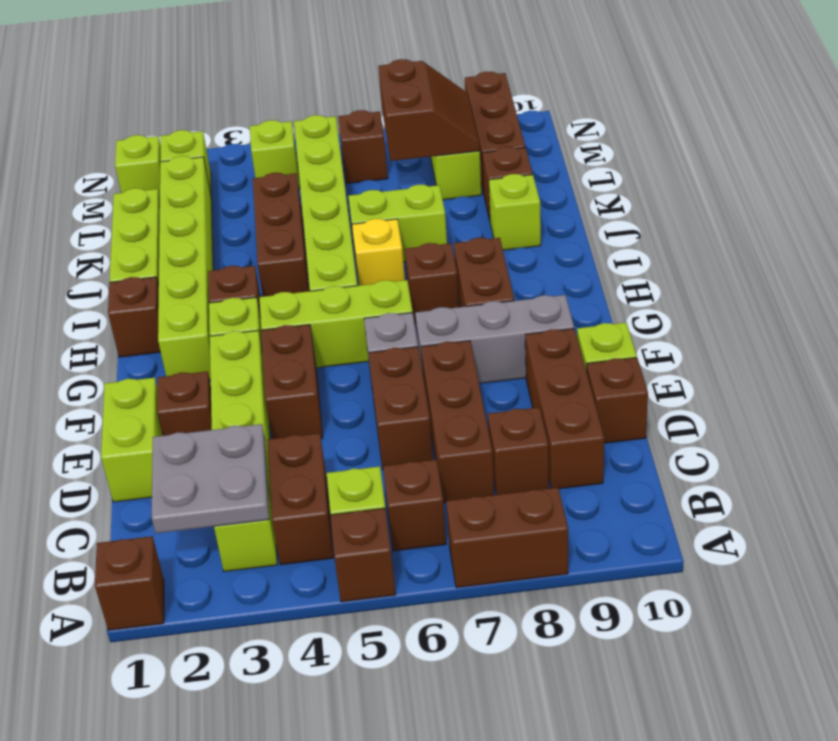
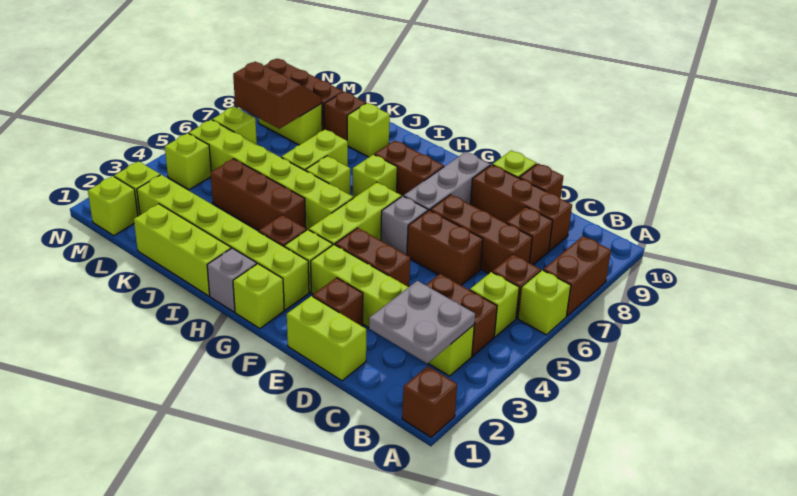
brown brick A5 level 1 -> none
none -> lime brick A6 level 1
none -> lime brick G1 level 1
brown brick H1 level 1 -> grey brick H1 level 1
brown brick H7 level 1 -> lime brick H7 level 1
yellow brick I6 level 1 -> lime brick I6 level 1
brown brick M6 level 1 -> lime brick M6 level 1

